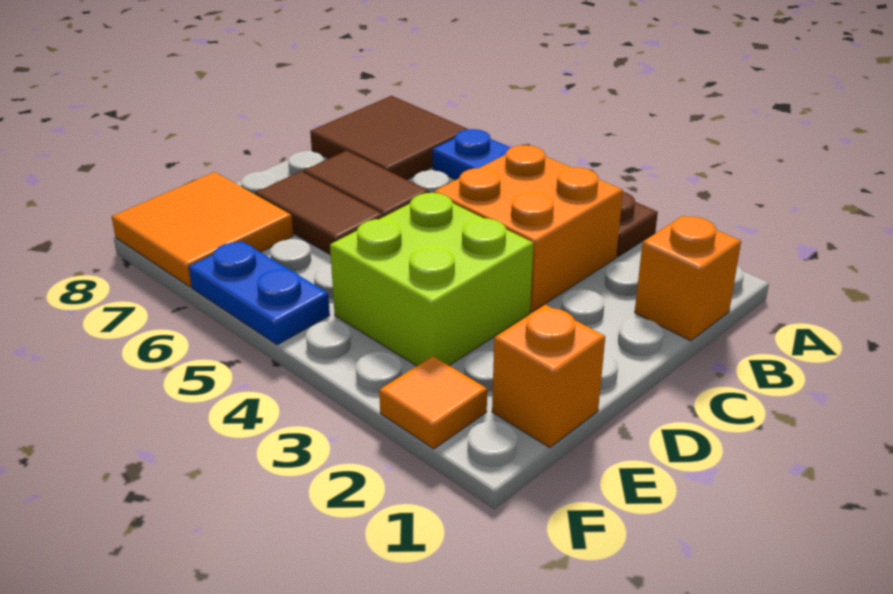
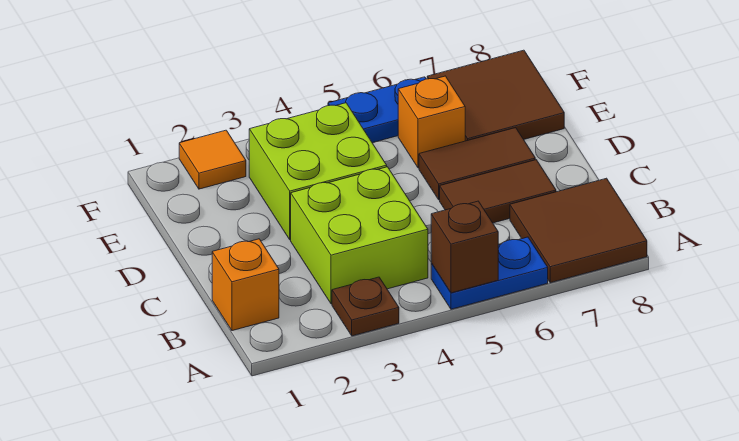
none -> brown brick A5 level 2
orange brick B3:C4 level 1 -> lime brick B3:C4 level 1
orange brick E1 level 1 -> orange brick E6 level 1
orange tile E7:F8 level 1 -> brown tile E7:F8 level 1

